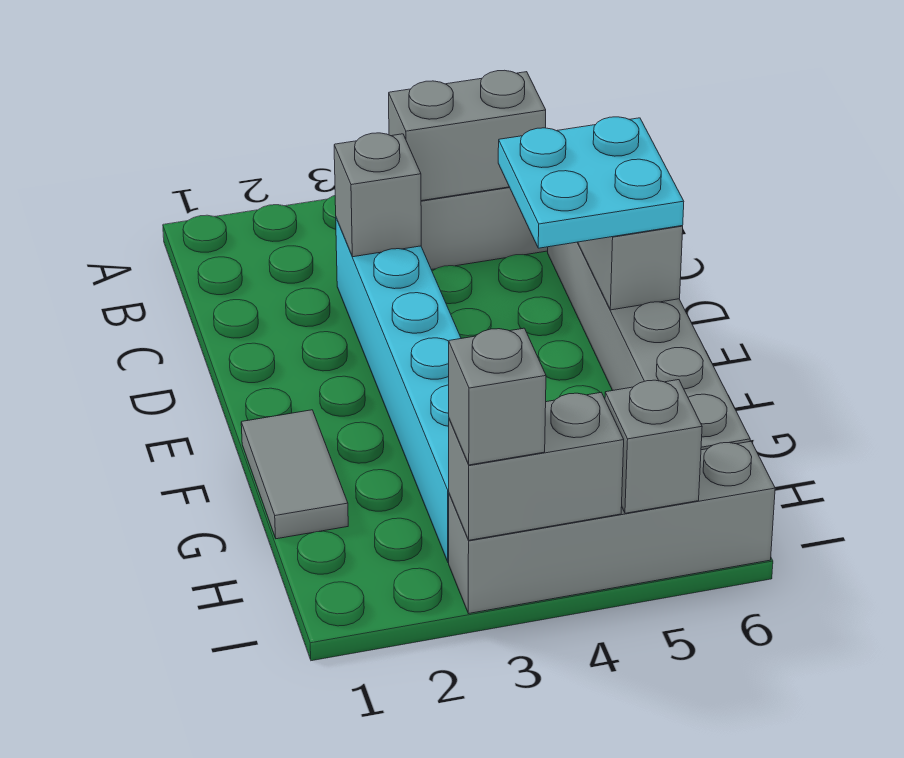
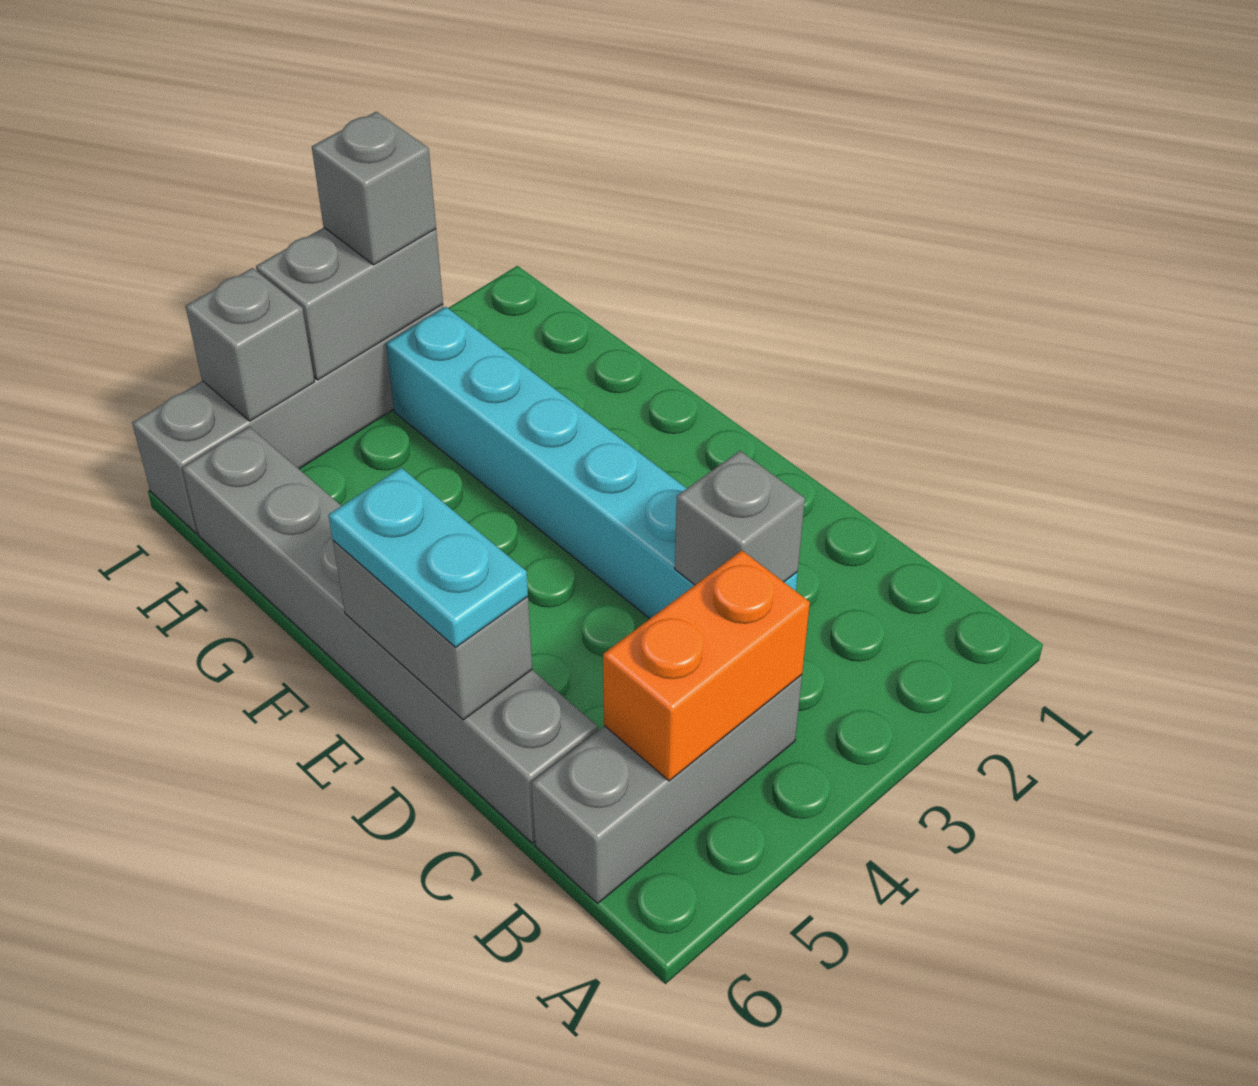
grey brick B4:B5 level 2 -> orange brick B4:B5 level 2
cyan plate D5:E6 level 3 -> cyan plate D6:E6 level 3
grey tile F1:G1 level 1 -> none

